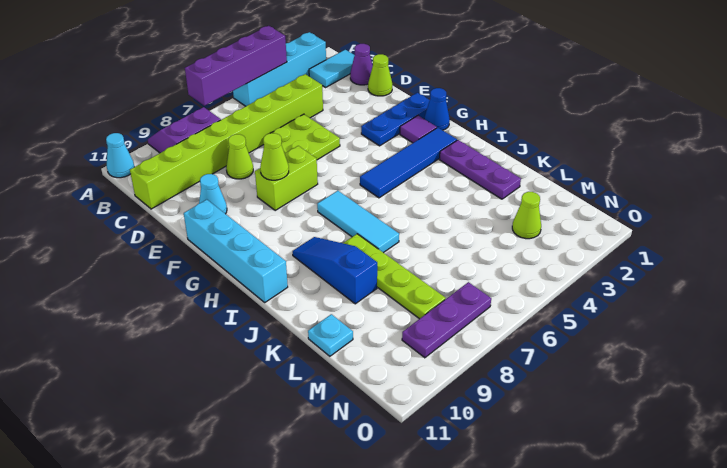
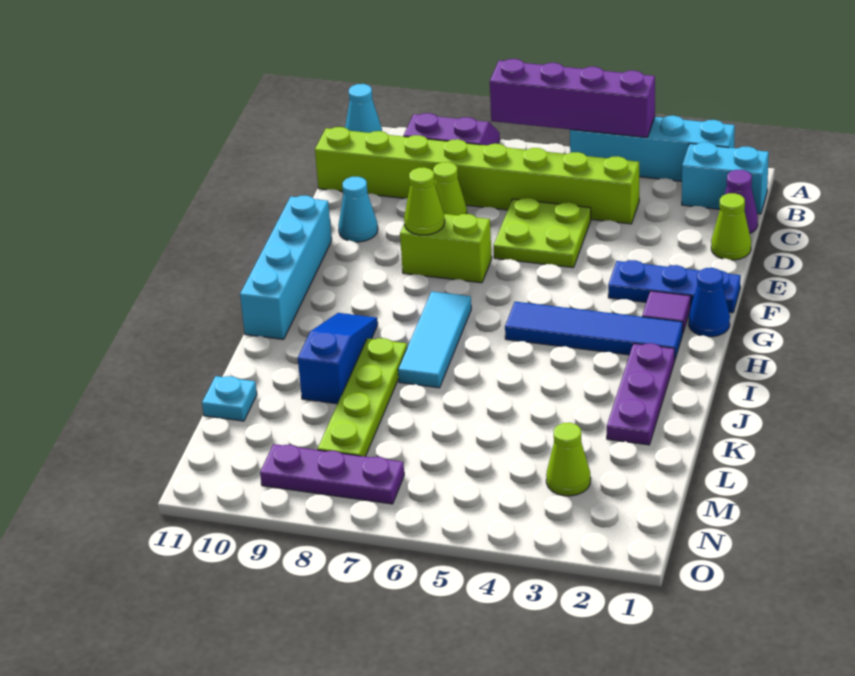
cyan tile B1:B2 level 1 -> cyan brick B1:B2 level 1

